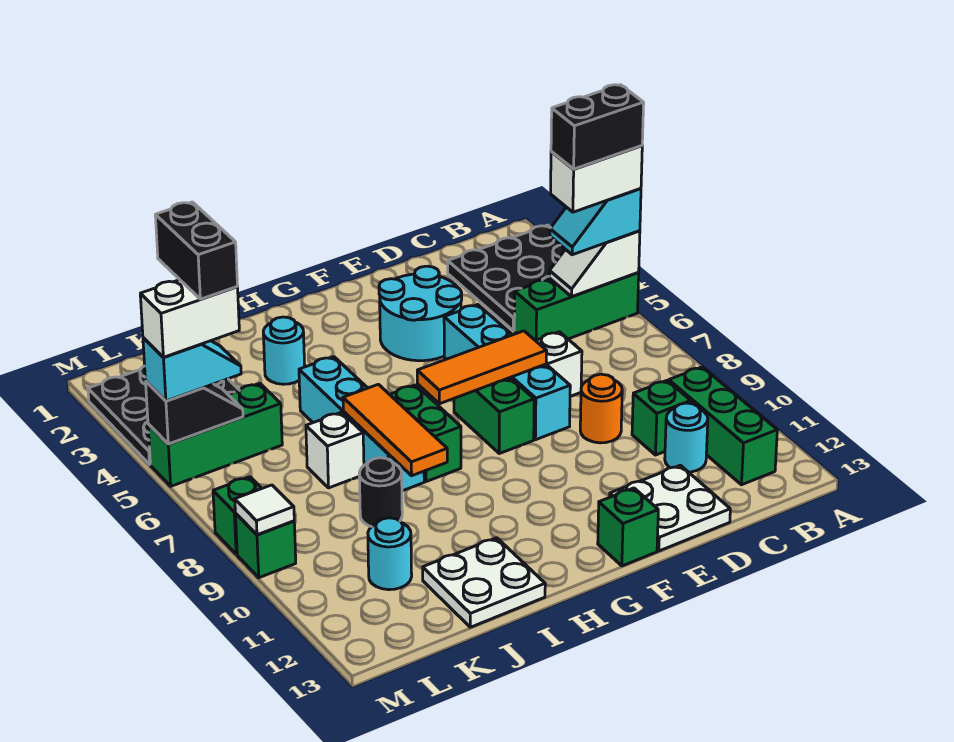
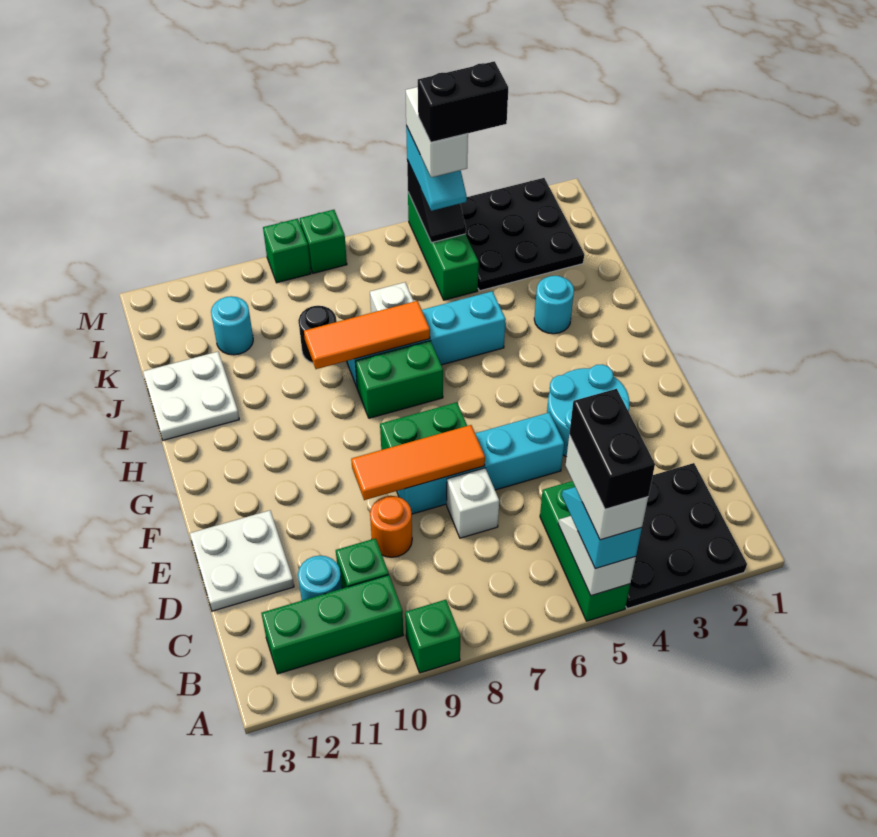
orange tile E7:G7 level 2 -> orange tile E7:E9 level 2
green brick F13 level 1 -> green brick A9 level 1
white tile M9 level 2 -> none

